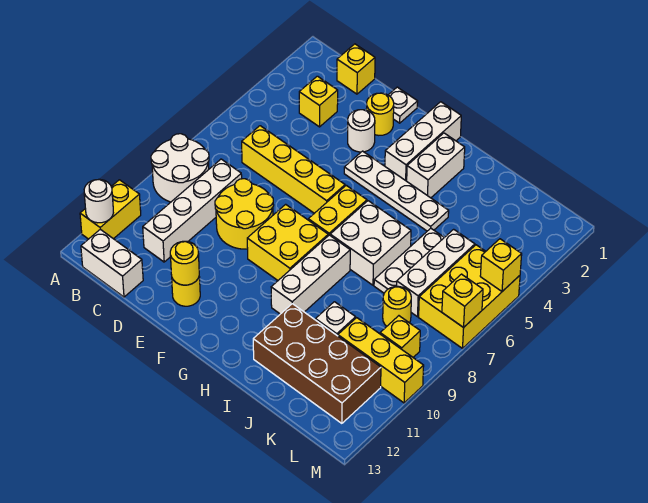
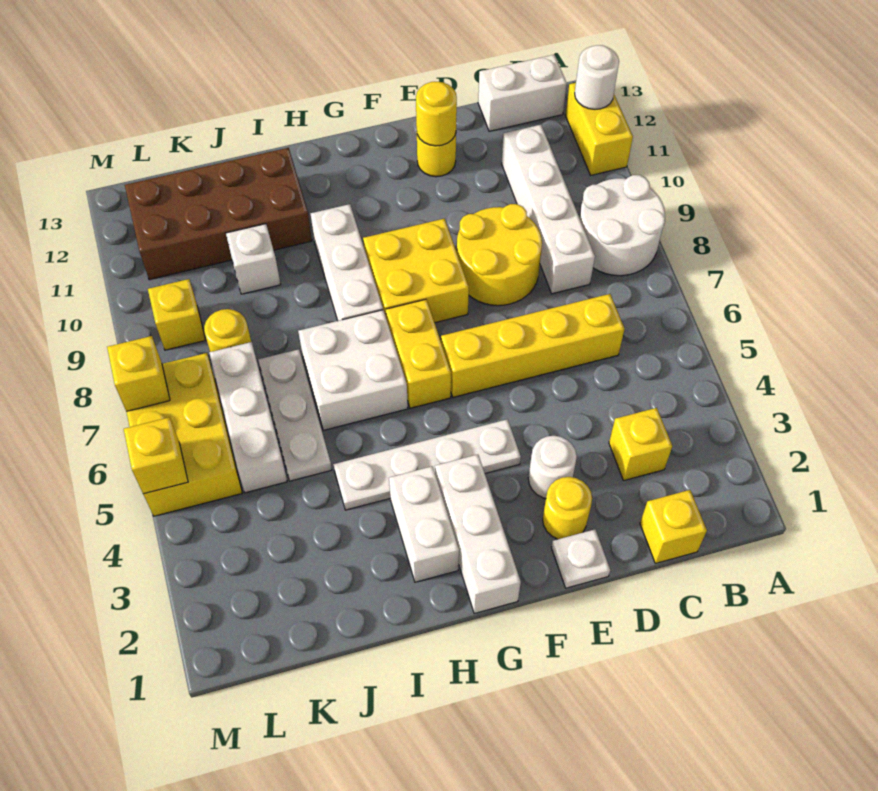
yellow brick K10:M10 level 1 -> none

